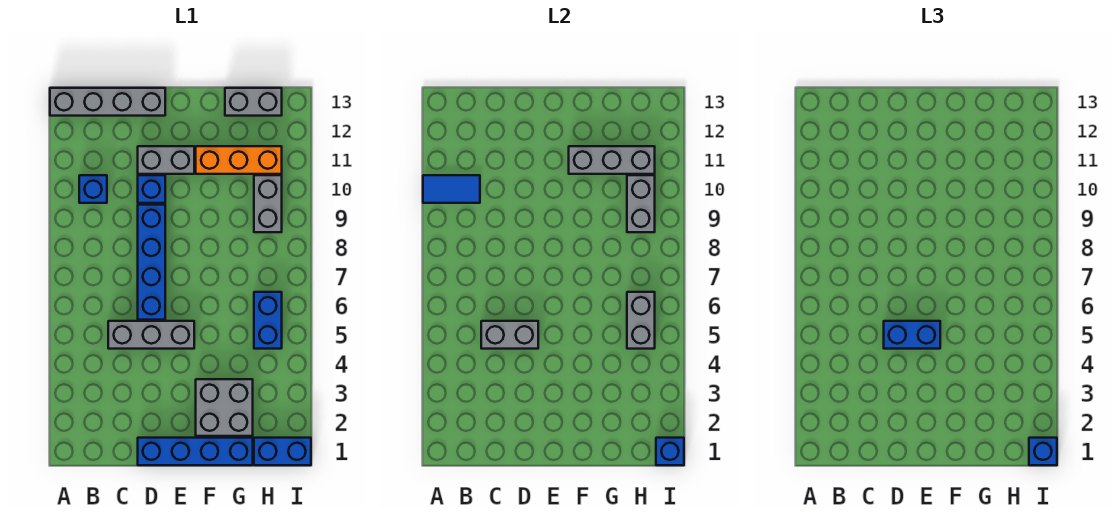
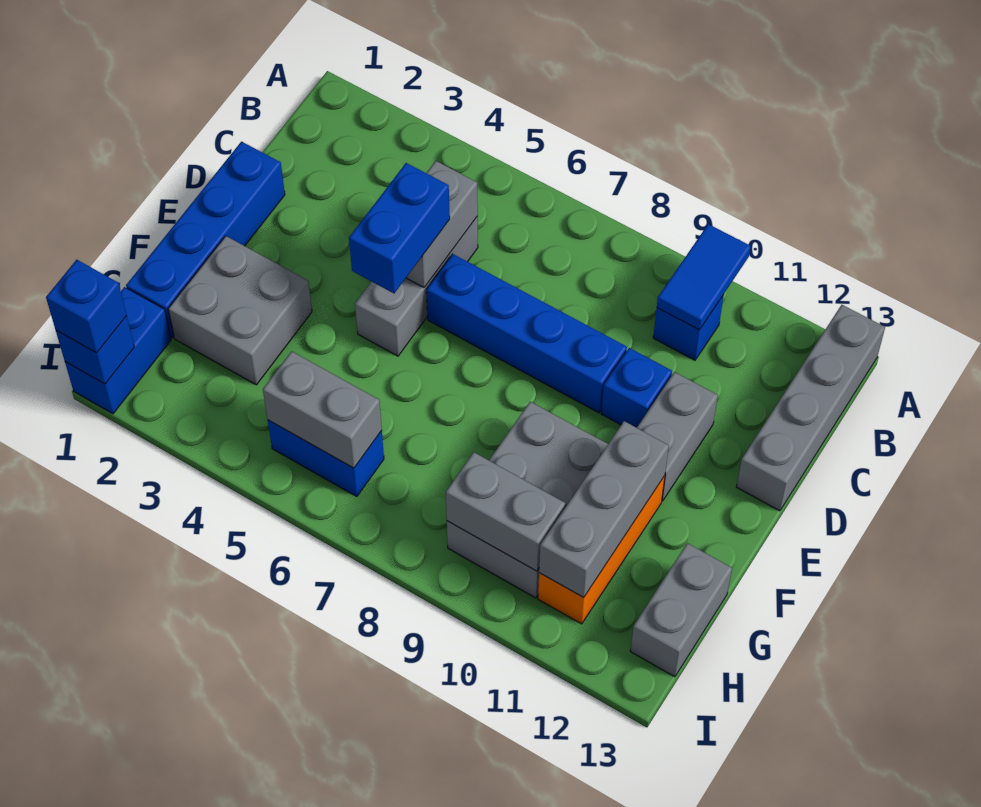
grey brick H9:H10 level 1 -> grey brick F9:H10 level 1

